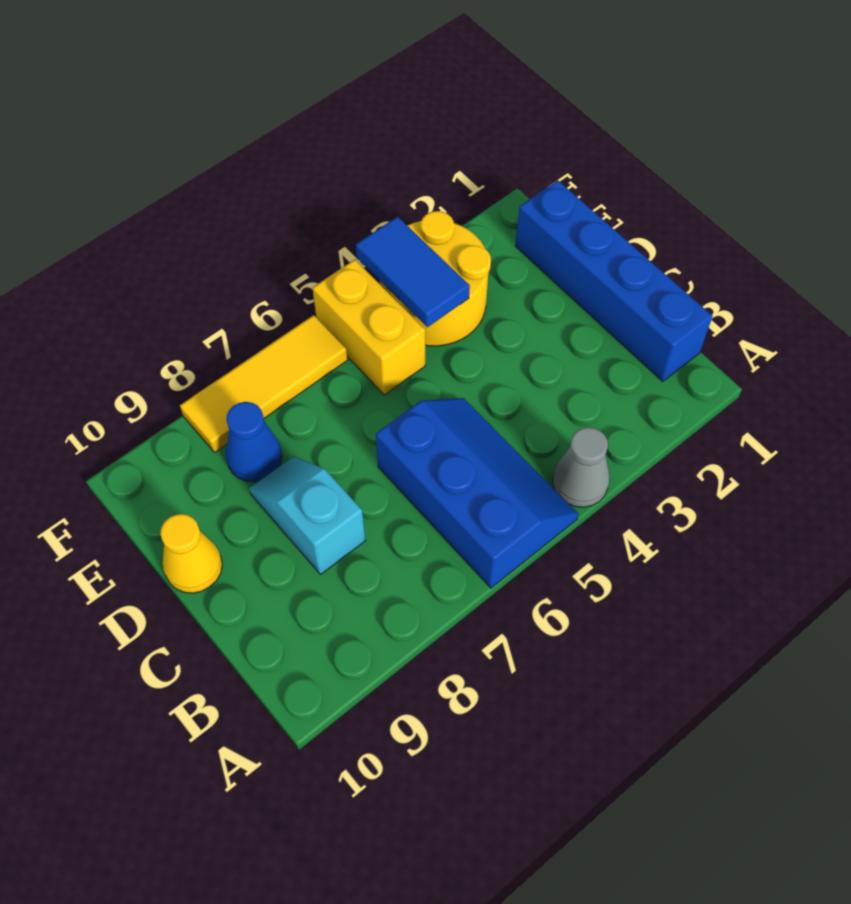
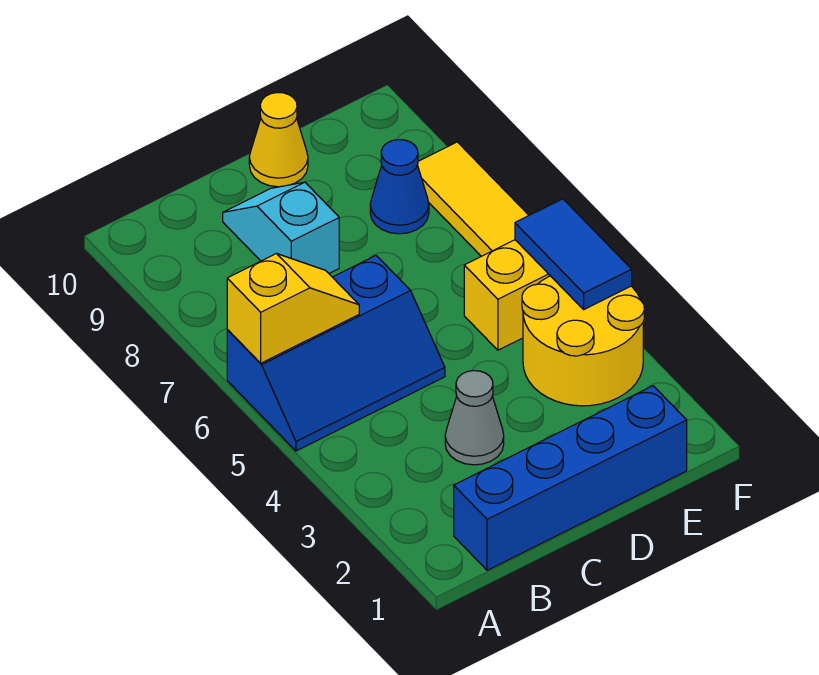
grey cone A4 level 1 -> grey cone C3 level 1
none -> yellow slope A6:B6 level 2 top A
cyan slope C8:D8 level 1 top C -> cyan slope C8:C9 level 1 top 8
blue tile E4:F4 level 2 -> blue tile F4:F5 level 2

